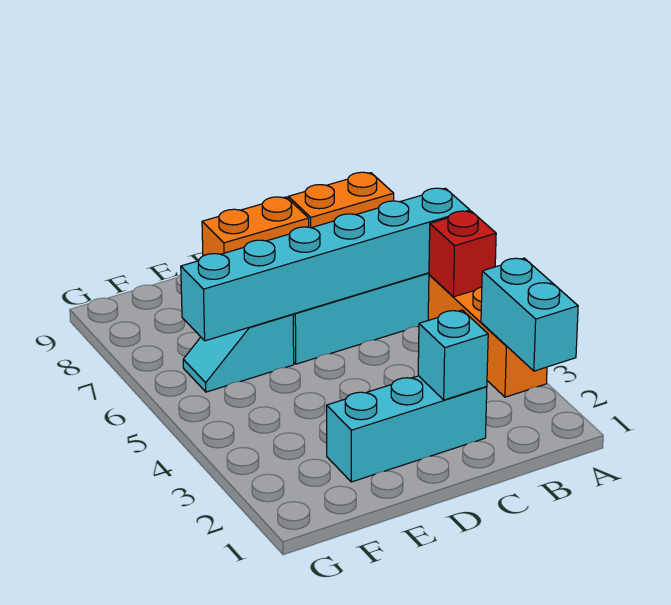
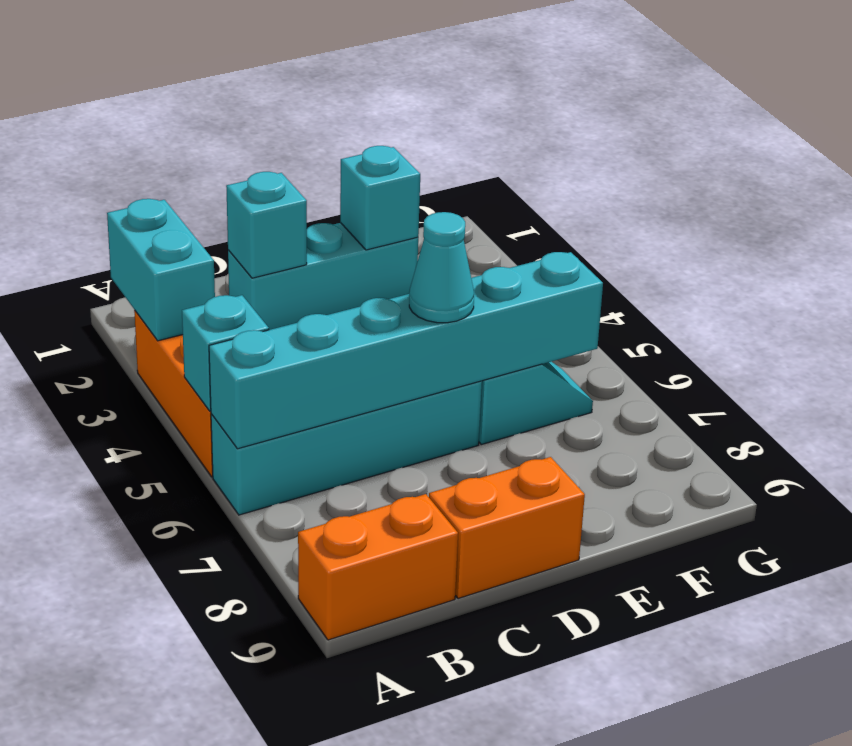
red brick A5 level 2 -> cyan brick A5 level 2
none -> cyan cone D6 level 3
none -> cyan brick E2 level 2

